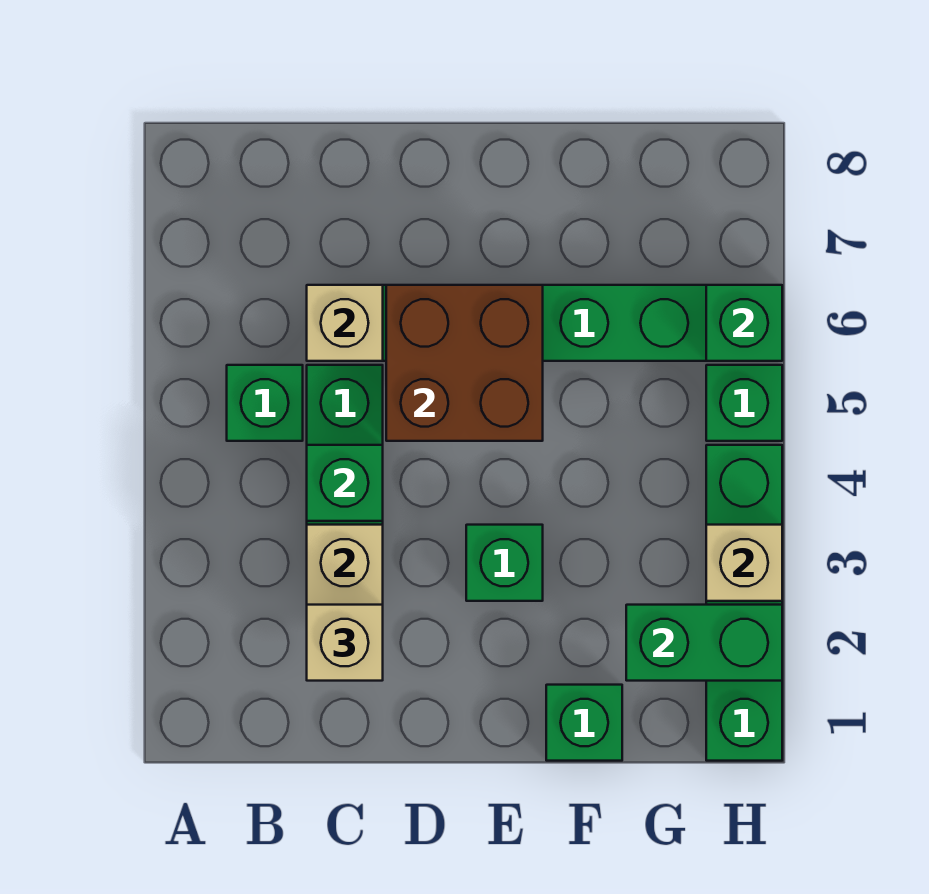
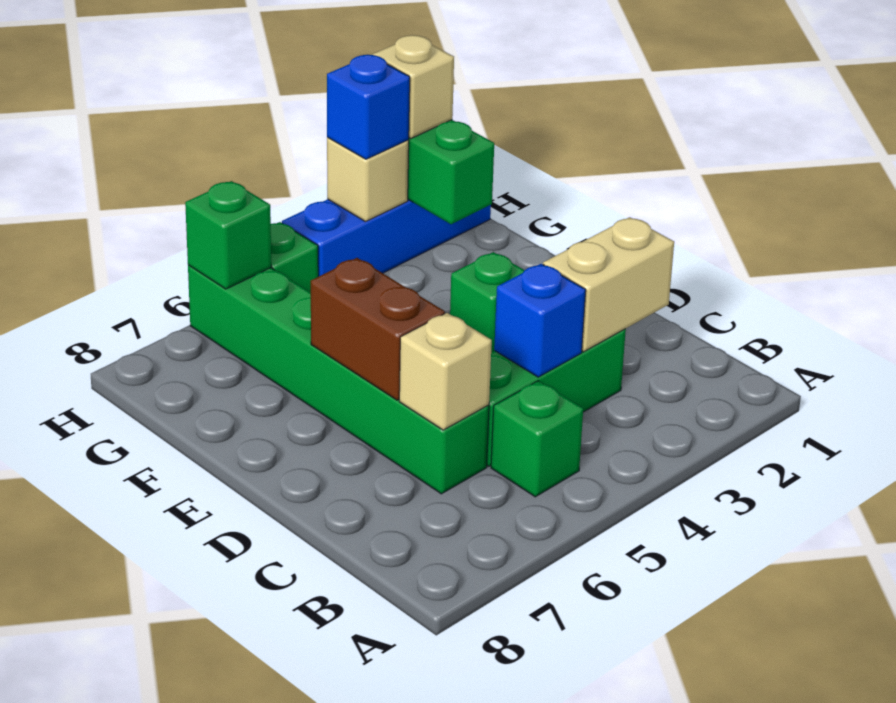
tan brick C2 level 3 -> tan brick H2 level 3
green brick C4 level 2 -> blue brick C4 level 2
brown brick D5:E6 level 2 -> brown brick D6:E6 level 2
green brick F1 level 1 -> none
green brick H1:H4 level 1 -> blue brick H1:H4 level 1
none -> blue brick H3 level 3

